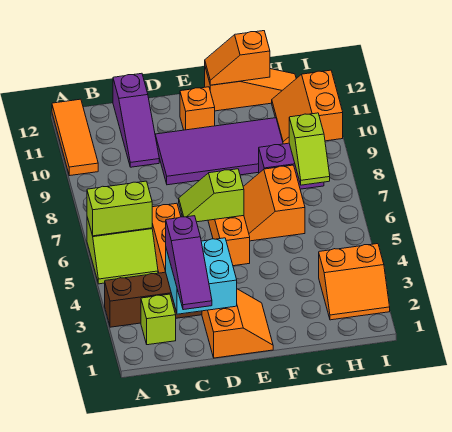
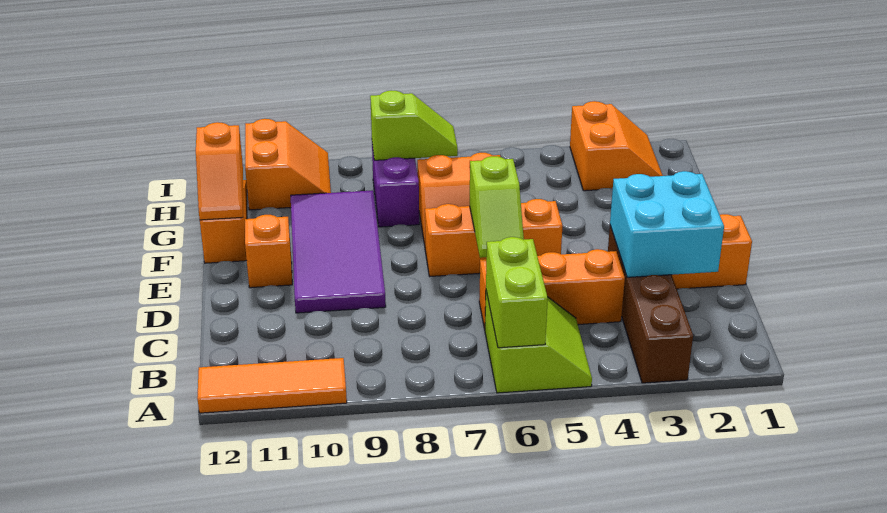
lime brick B2 level 1 -> none
purple slope C1:C3 level 3 top 3 -> none
purple slope C10:C12 level 1 top 12 -> none
orange slope H10:I11 level 1 top I -> orange slope H10:I11 level 1 top 11

